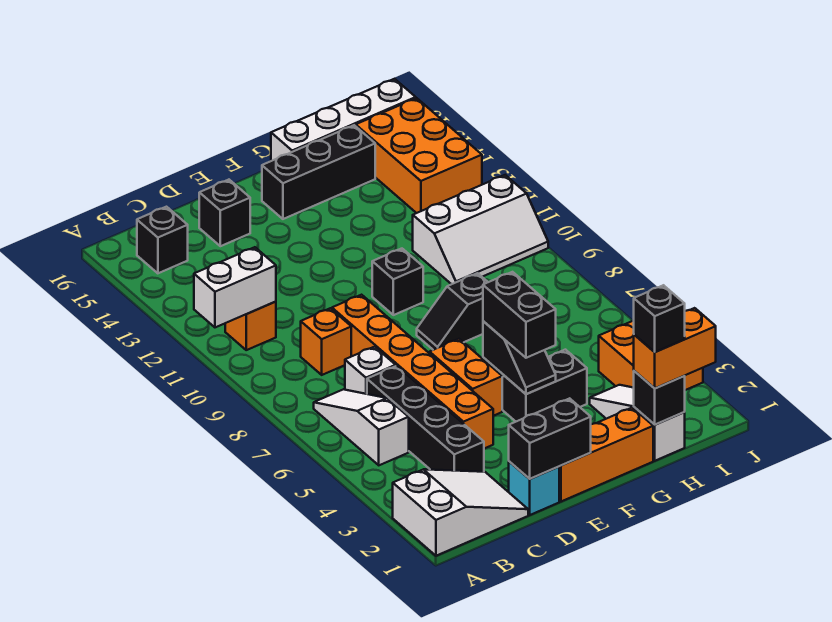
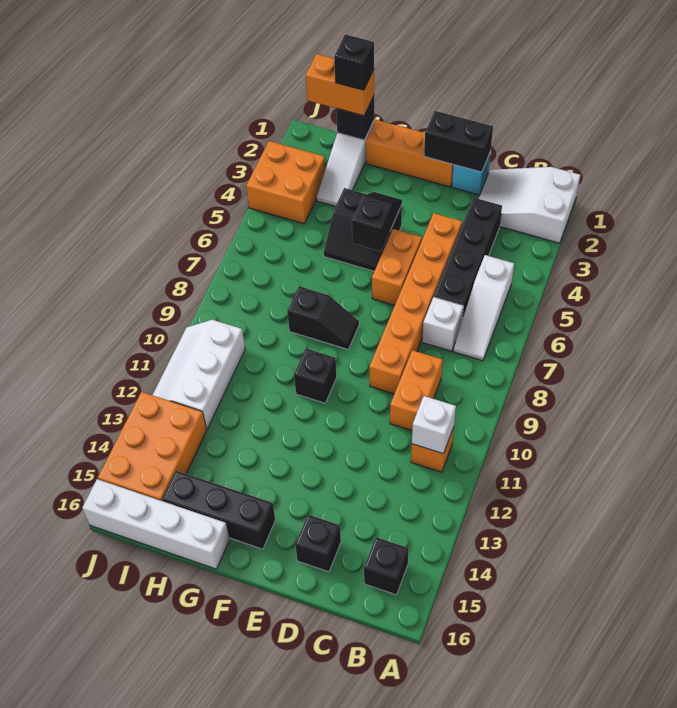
white brick A11:B11 level 2 -> white brick B11 level 2
orange brick C9 level 1 -> orange brick C9:C10 level 1
black brick F4:F5 level 3 -> none
white slope H10:J11 level 1 top 11 -> white slope I10:J12 level 1 top I

